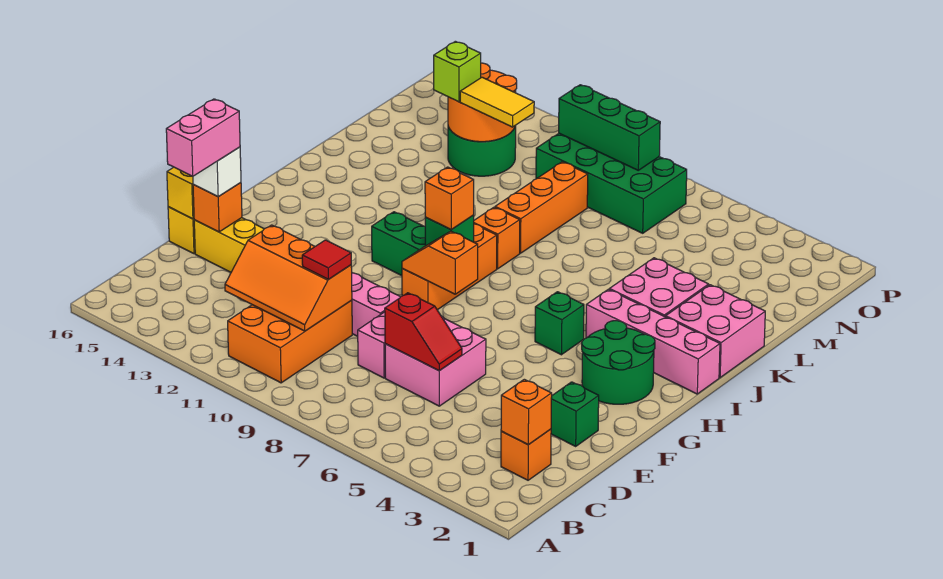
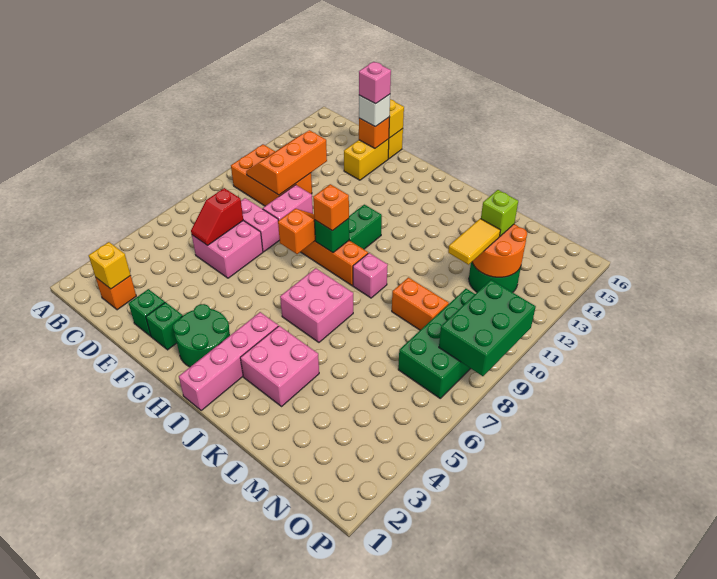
orange brick C2 level 2 -> yellow brick C2 level 2
red tile D10 level 3 -> none
pink brick D15:E15 level 4 -> pink brick E15 level 4
green brick H5 level 1 -> green brick F2 level 1
pink brick J1:K2 level 1 -> pink brick I6:J7 level 1
orange brick J9 level 1 -> pink brick J9 level 1
orange brick K9:M9 level 1 -> orange brick L9:M9 level 1
green brick O8:O10 level 2 -> green brick O8:P10 level 2

